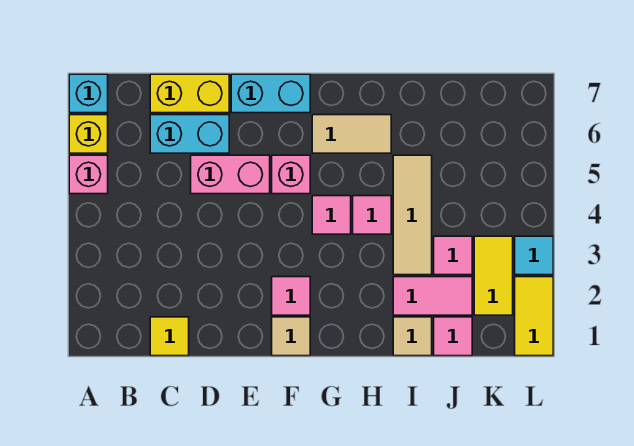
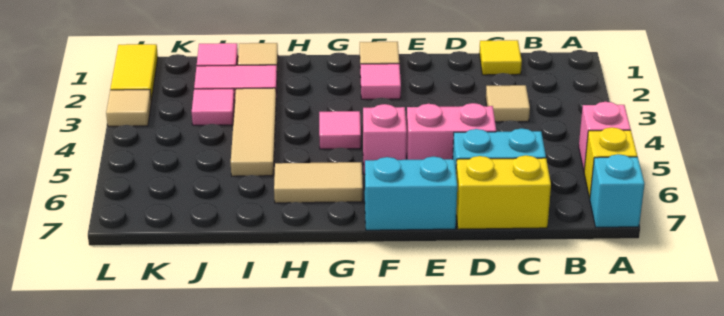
none -> tan tile C3 level 1
pink tile H4 level 1 -> none
yellow tile K2:K3 level 1 -> none
cyan tile L3 level 1 -> tan tile L3 level 1

